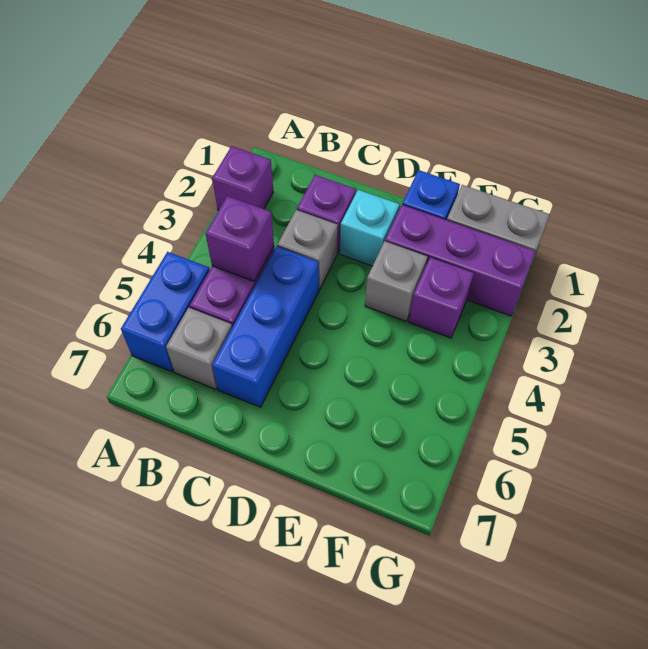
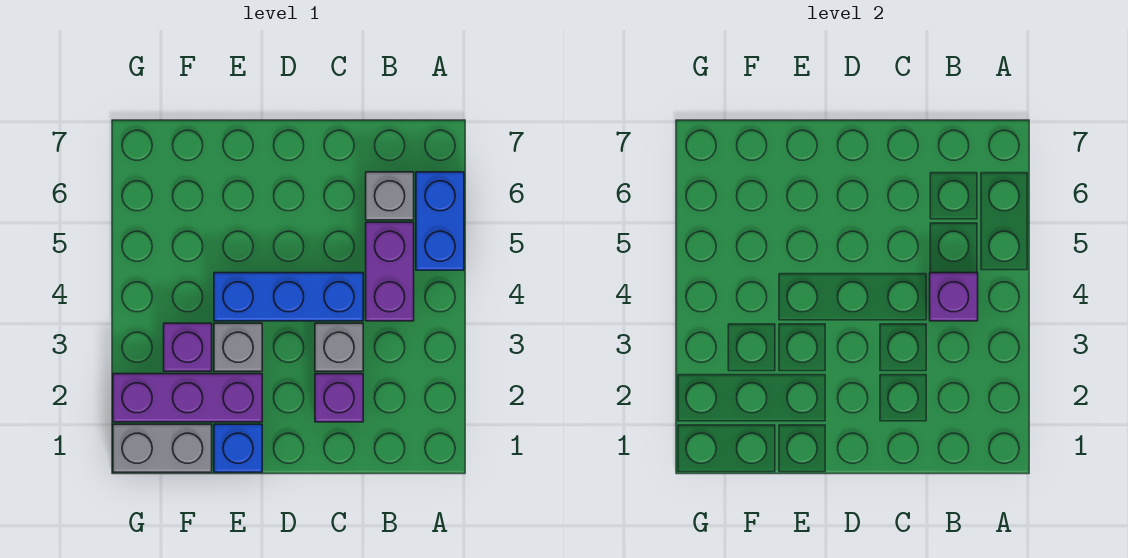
purple brick A2 level 1 -> none
blue brick C4:C6 level 1 -> blue brick C4:E4 level 1
cyan brick D2 level 1 -> none

